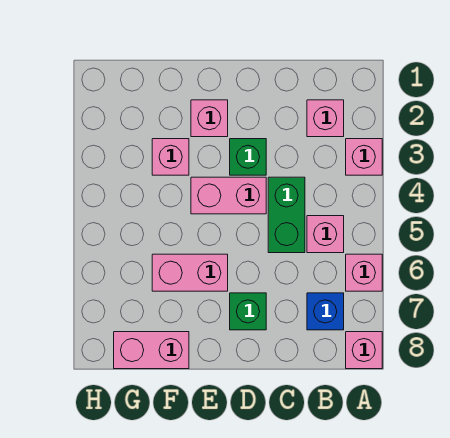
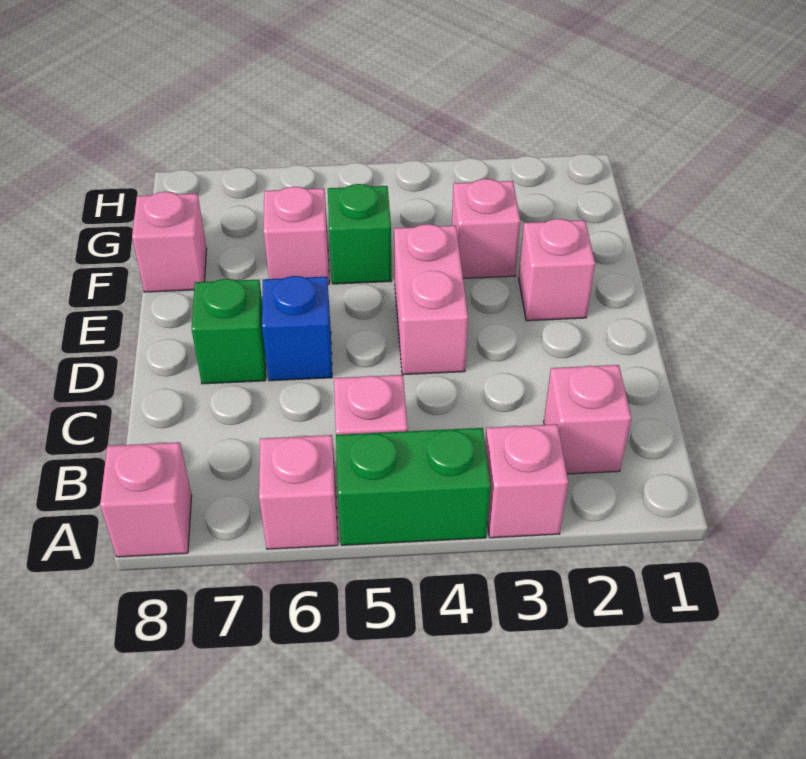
blue brick B7 level 1 -> blue brick D6 level 1
green brick C4:C5 level 1 -> green brick A4:A5 level 1
green brick D3 level 1 -> green brick F5 level 1
pink brick E6:F6 level 1 -> pink brick F6 level 1
pink brick F8:G8 level 1 -> pink brick F8 level 1

